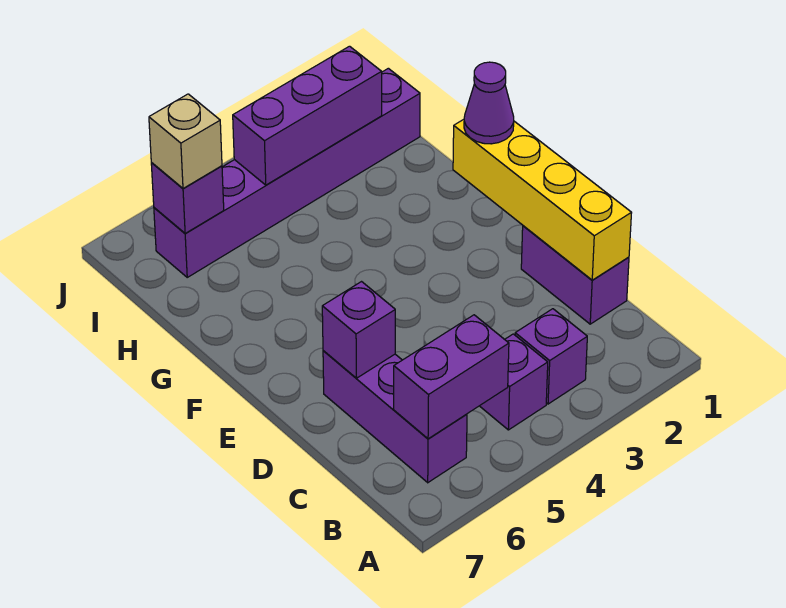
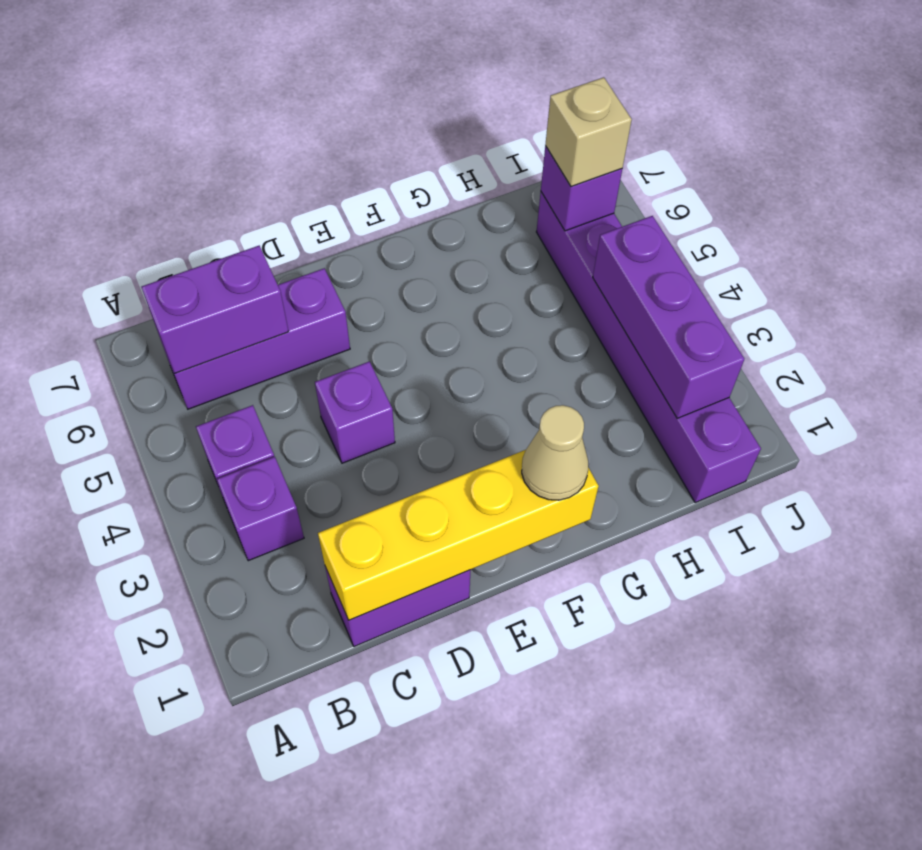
purple brick B5:B6 level 2 -> purple brick B6:C6 level 2
purple brick D6 level 2 -> purple brick D4 level 1
purple cone F1 level 3 -> tan cone F1 level 3

